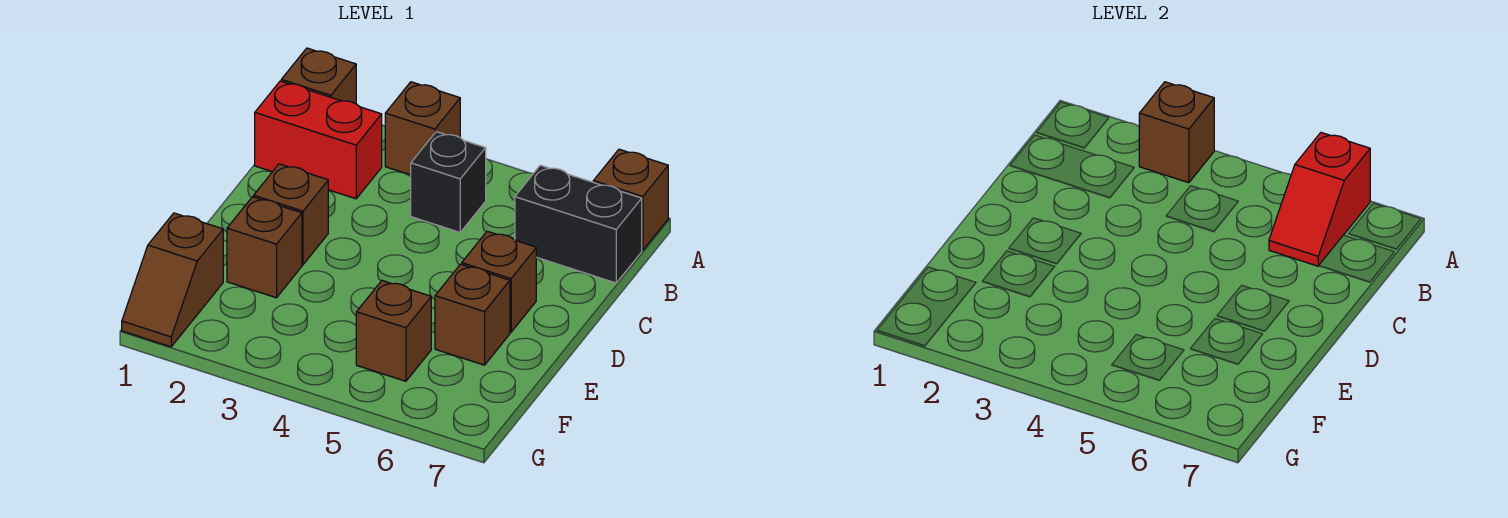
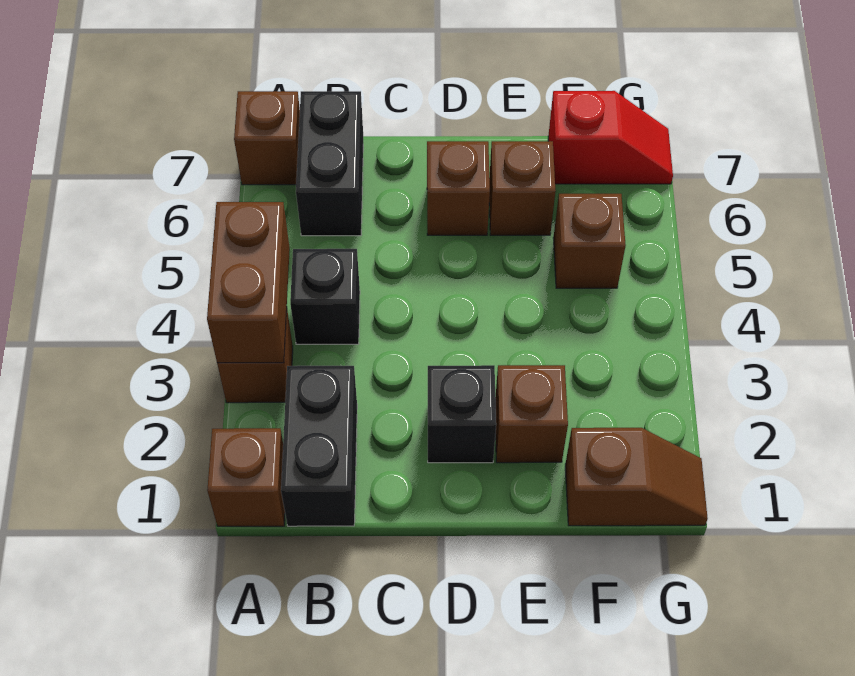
brown brick A3 level 2 -> brown brick A3:A4 level 2
red slope A6:B6 level 2 top A -> red slope F7:G7 level 1 top F
red brick B1:B2 level 1 -> black brick B1:B2 level 1
brown brick D2 level 1 -> black brick D2 level 1

